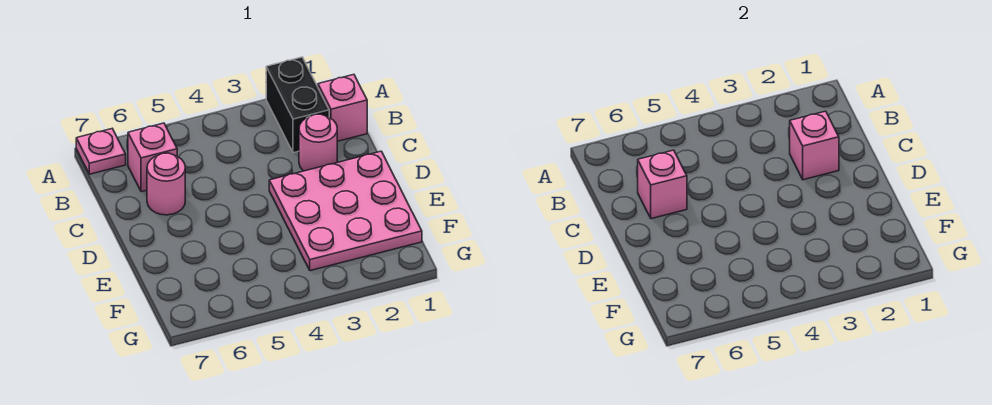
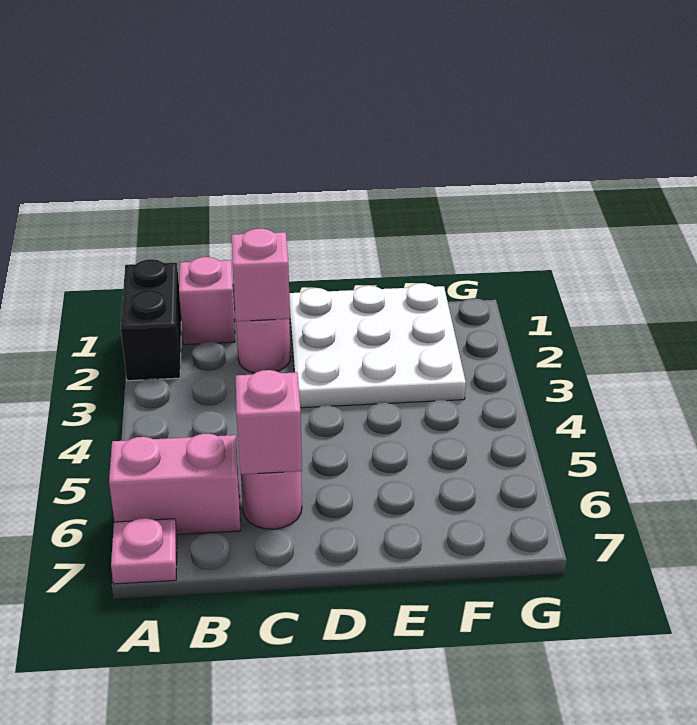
black brick A2:B2 level 1 -> black brick A1:A2 level 1
pink brick B6 level 1 -> pink brick A6:B6 level 1
pink plate D1:F3 level 1 -> white plate D1:F3 level 1

